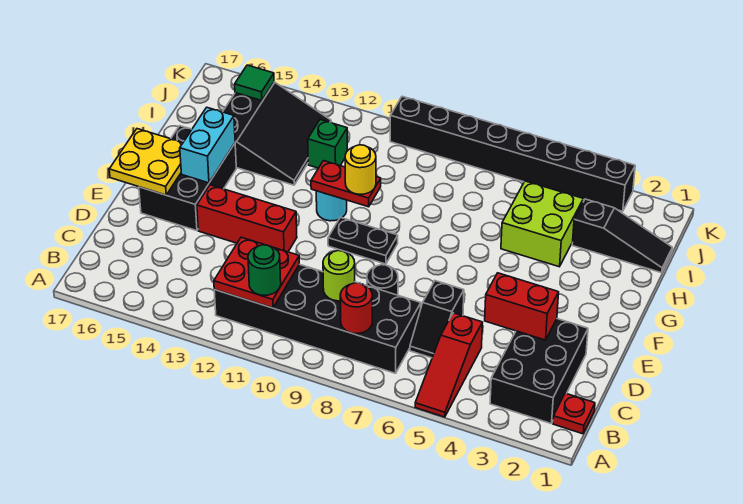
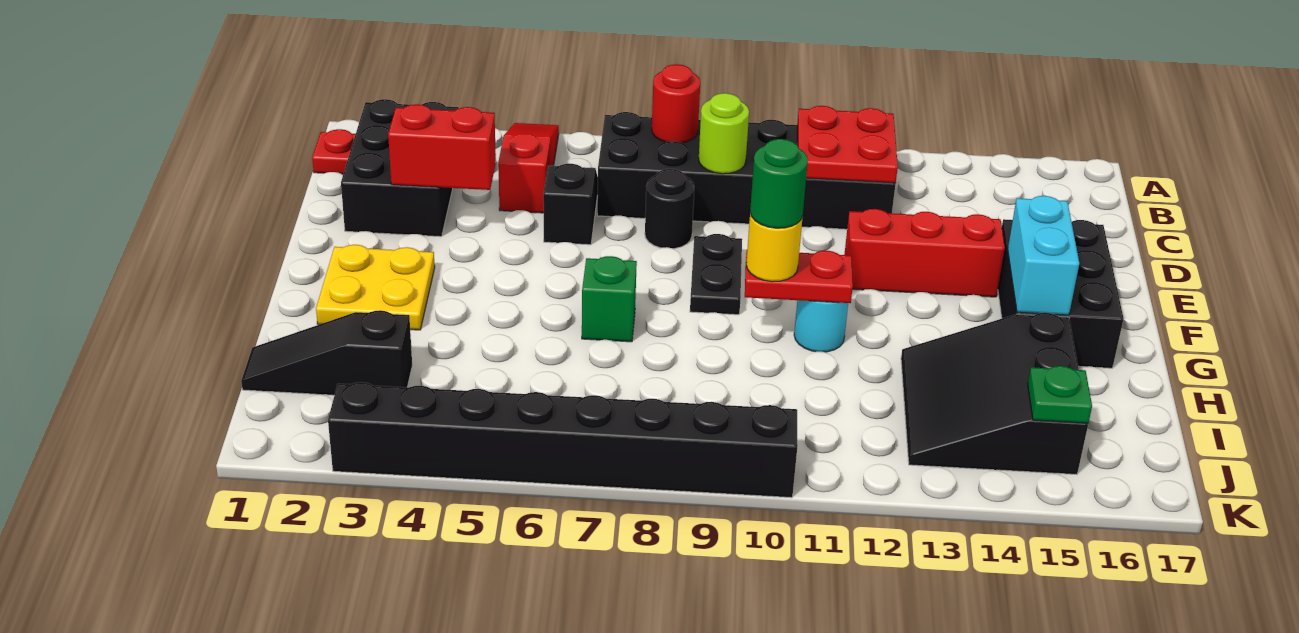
green round brick B11 level 3 -> green round brick G10 level 4
yellow plate E16:F17 level 2 -> yellow plate F2:G3 level 1
black plate F9:F10 level 1 -> black plate E9:F9 level 1
lime brick H4:I5 level 1 -> none
green brick I12 level 1 -> green brick G7 level 1
green tile J15 level 2 -> green plate J15 level 2

